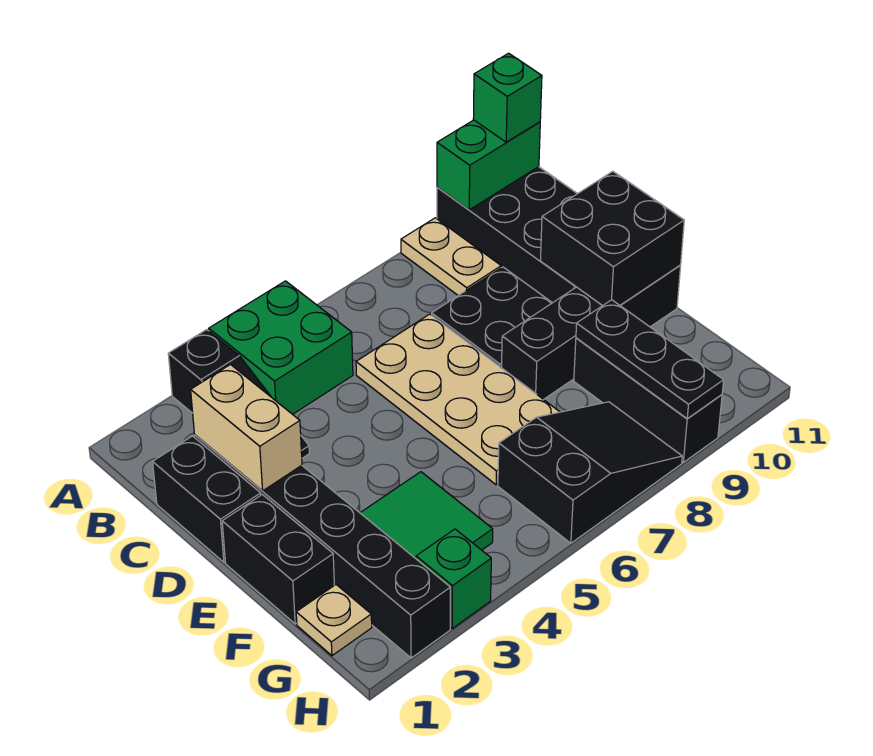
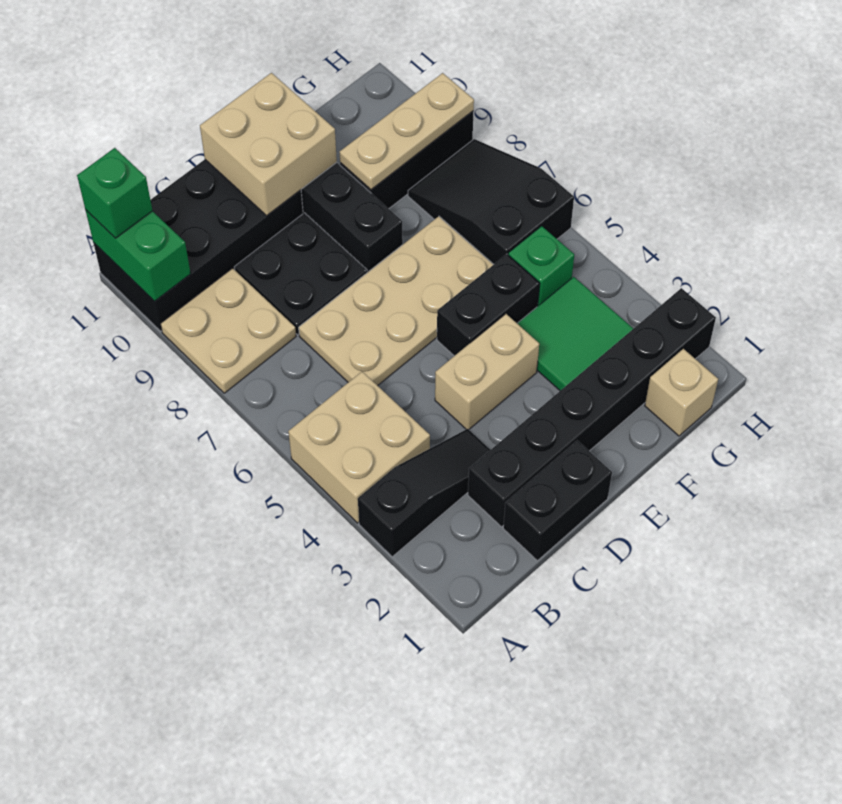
green brick A4:B5 level 1 -> tan brick A4:B5 level 1
tan plate A9:B9 level 1 -> tan plate A8:B9 level 1
tan brick C2:D2 level 2 -> tan brick D4:E4 level 1
black brick D10:E11 level 2 -> tan brick D10:E11 level 2
black brick E1:F1 level 1 -> black brick E5:F5 level 1
black plate F9:H9 level 2 -> tan plate F9:H9 level 2
tan plate G1 level 1 -> tan brick G1 level 1
green brick H3 level 1 -> green brick G5 level 1

